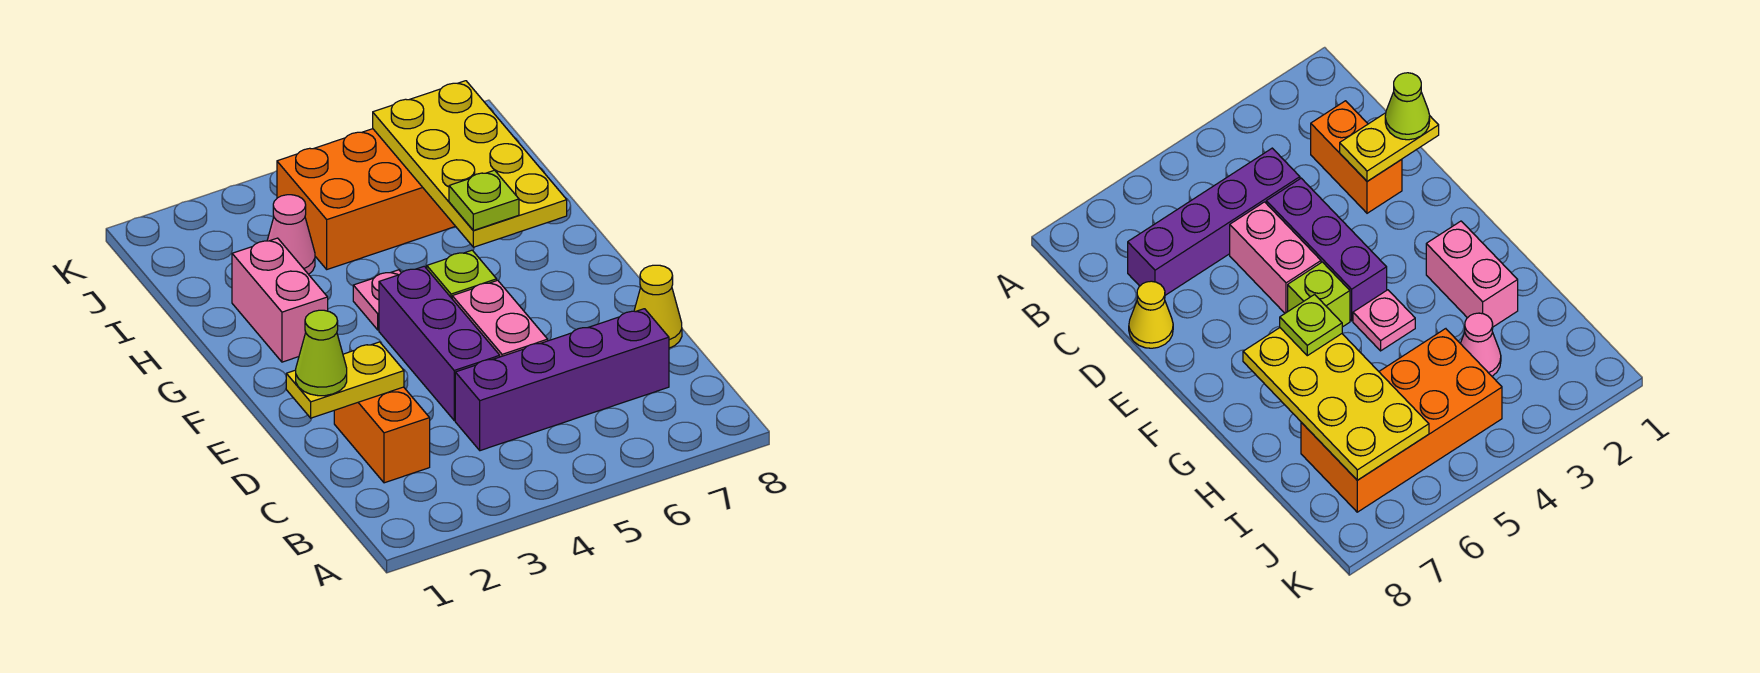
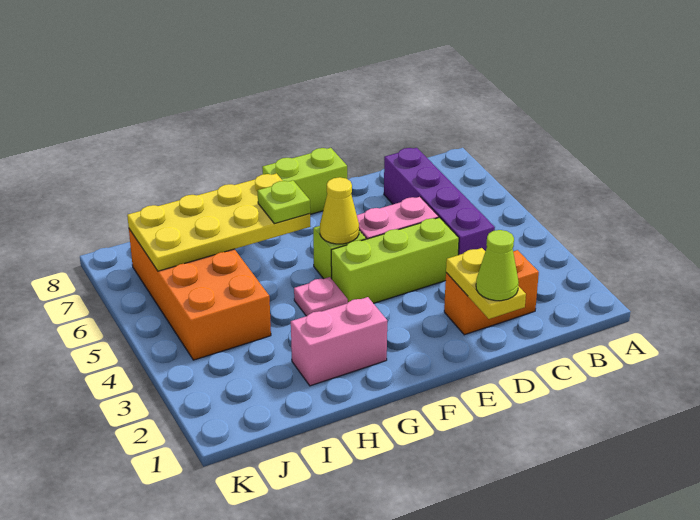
purple brick D4:F4 level 1 -> lime brick D4:F4 level 1
yellow cone D8 level 1 -> yellow cone F5 level 2
none -> lime brick E8:F8 level 1
pink cone I3 level 1 -> none

